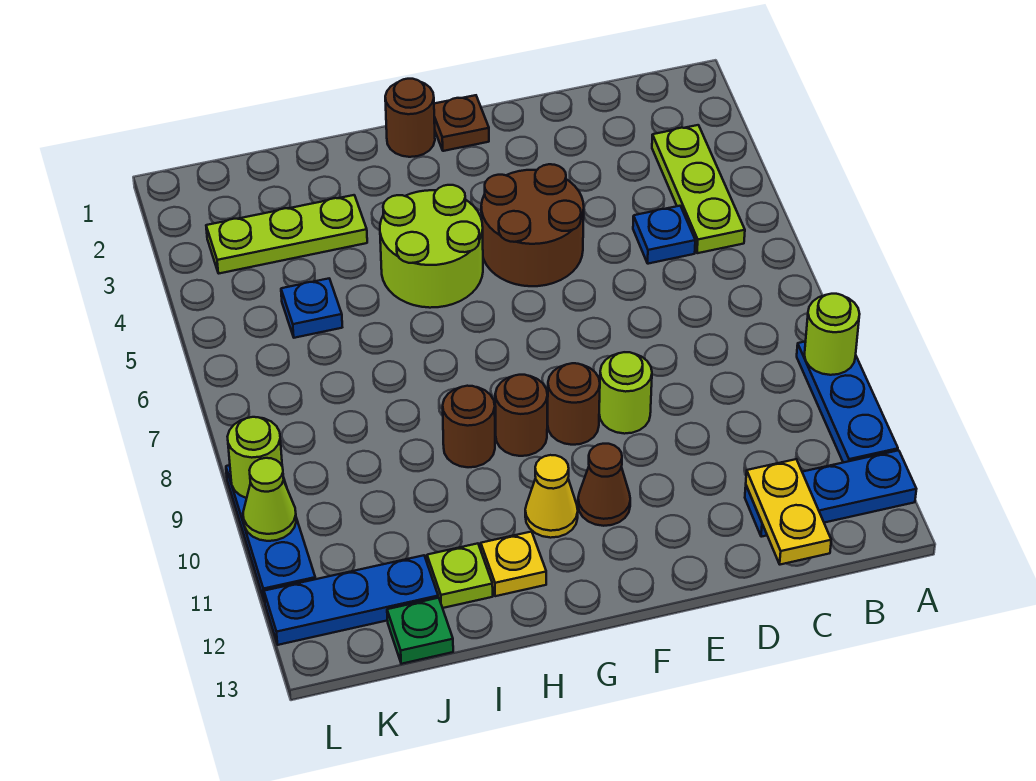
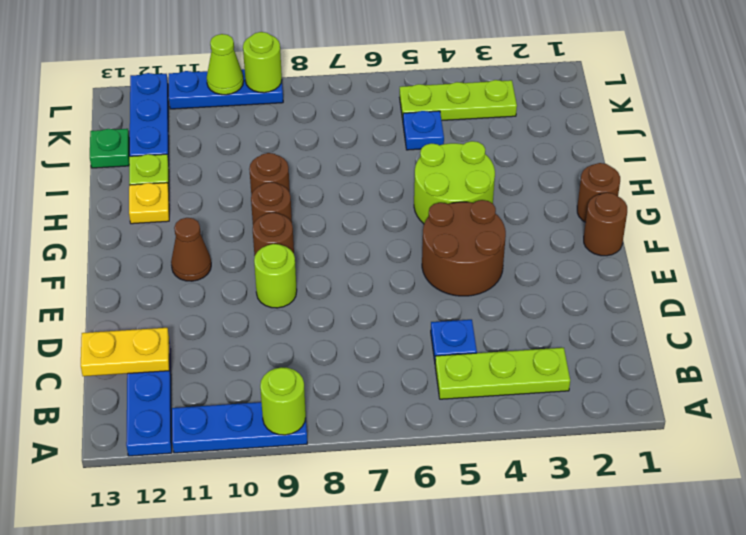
brown plate F1 level 1 -> brown round brick F1 level 1
yellow cone G11 level 1 -> none
lime plate I3:K3 level 1 -> lime plate K3:K5 level 1

